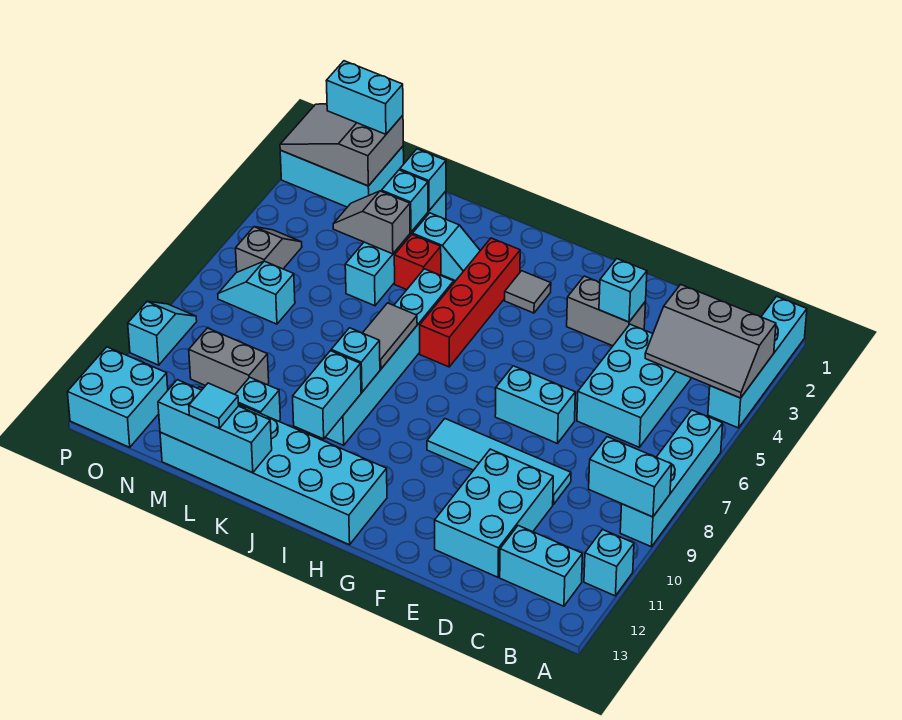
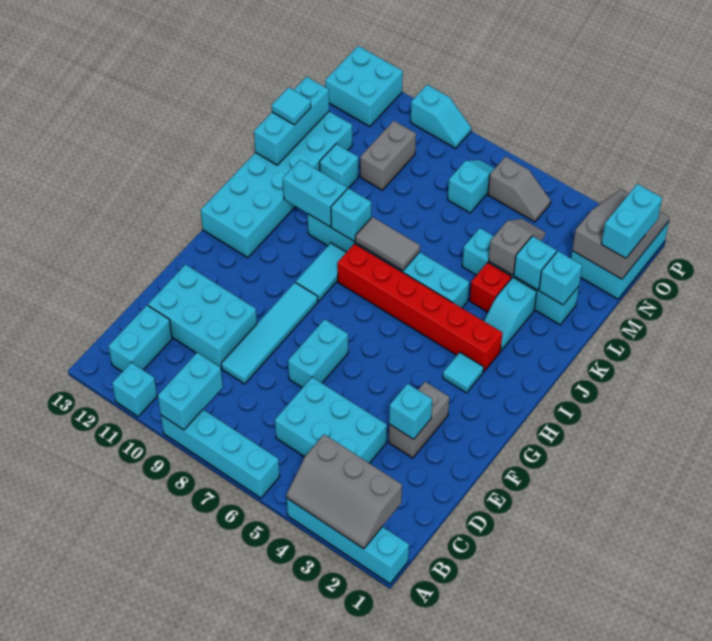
grey slope A3:C4 level 2 top 3 -> grey slope A2:B4 level 2 top B
grey tile H3 level 1 -> cyan tile H3 level 1
none -> cyan tile H9:I9 level 1
red brick I3:I6 level 1 -> red brick I3:I8 level 1

